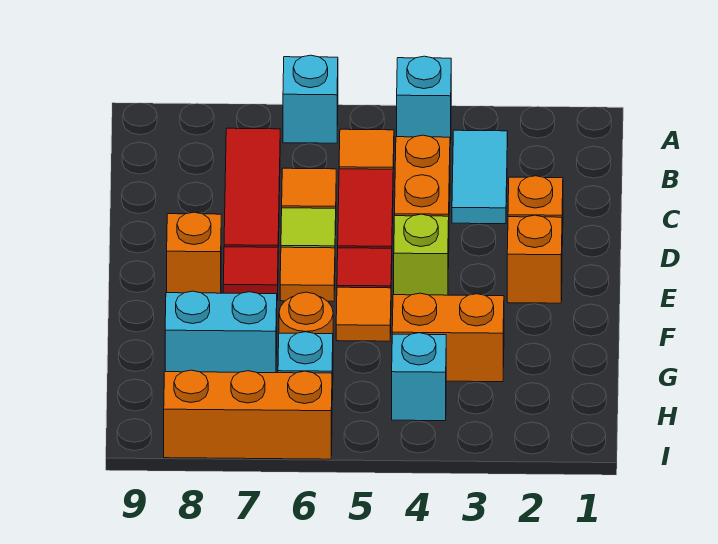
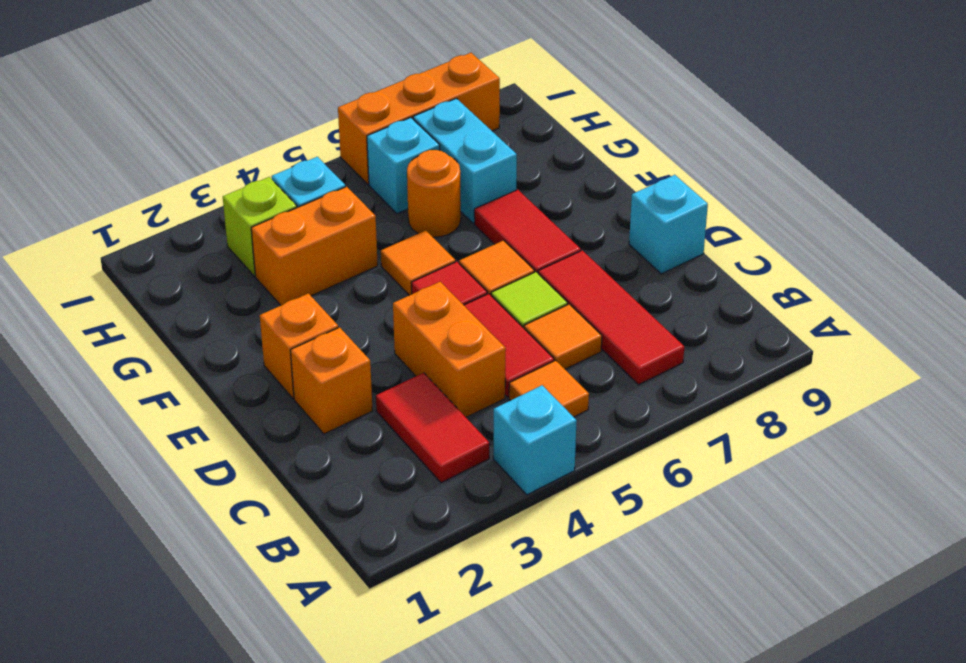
cyan brick A6 level 1 -> cyan brick D9 level 1
cyan tile B3:C3 level 1 -> red tile B3:C3 level 1
lime brick E4 level 1 -> lime brick H3 level 1
red tile E7 level 1 -> red tile E7:F7 level 1
orange brick E8 level 1 -> none
cyan brick G7:G8 level 1 -> cyan brick G7:H7 level 1

